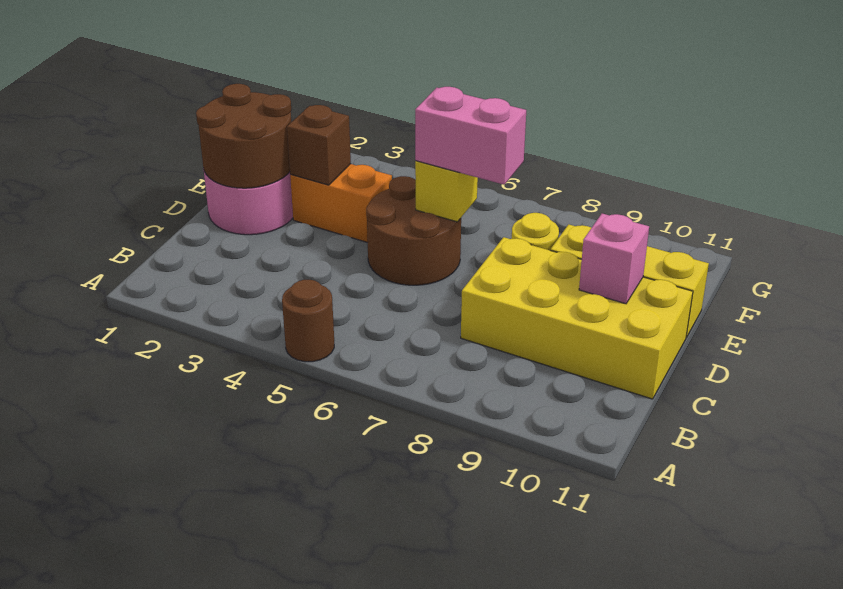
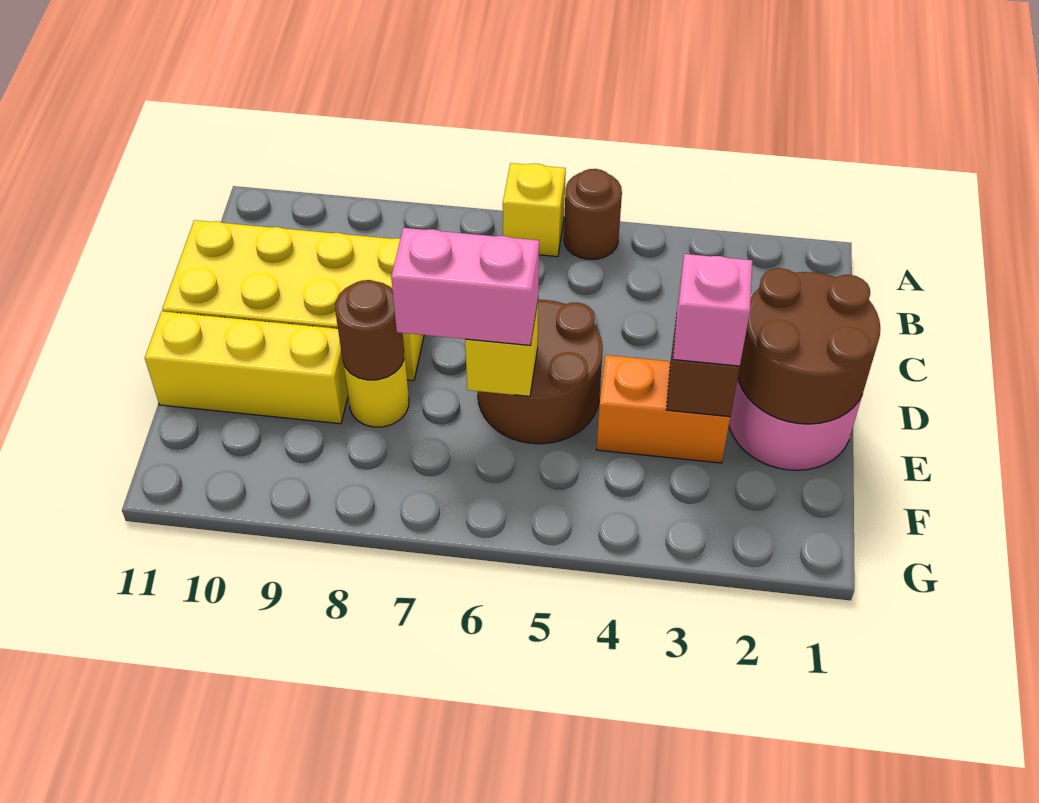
none -> yellow brick A6 level 1
pink brick D10 level 2 -> pink brick E3 level 3
none -> brown round brick E8 level 2

